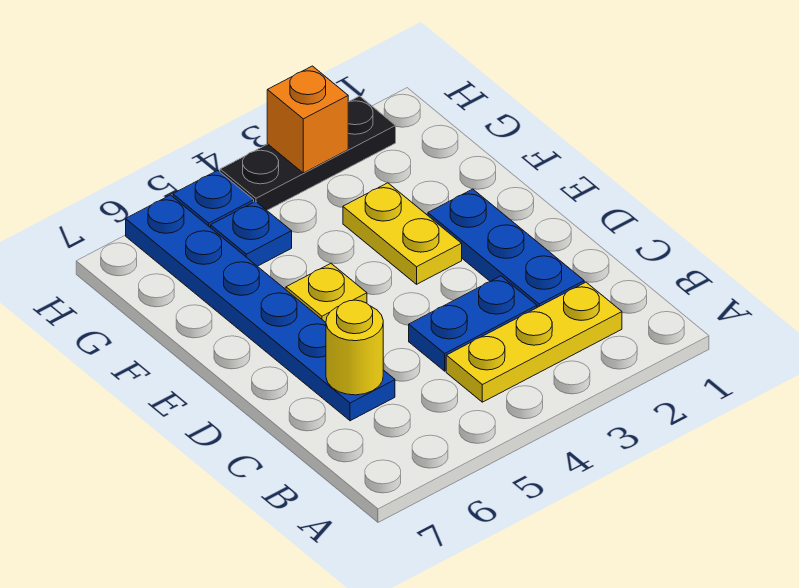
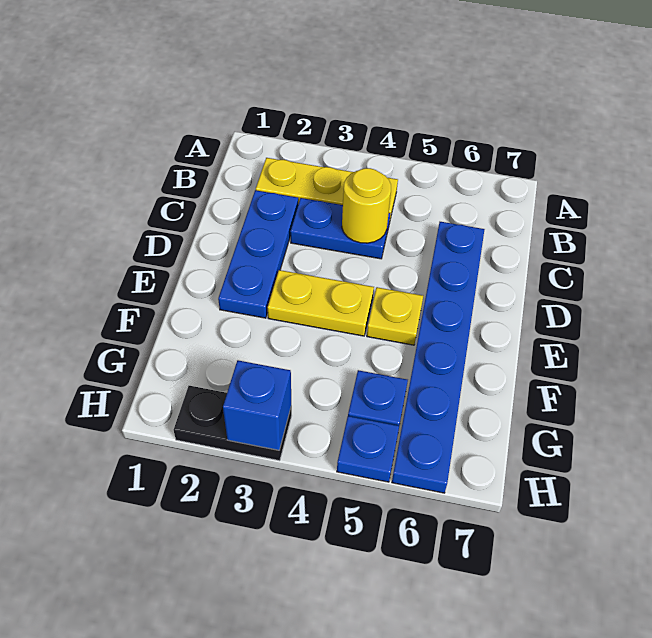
yellow round brick C6 level 2 -> yellow round brick C4 level 2
yellow plate E3:F3 level 1 -> yellow plate E3:E4 level 1
black plate H2:H4 level 1 -> black plate H2:H3 level 1
orange brick H3 level 2 -> blue brick H3 level 2

